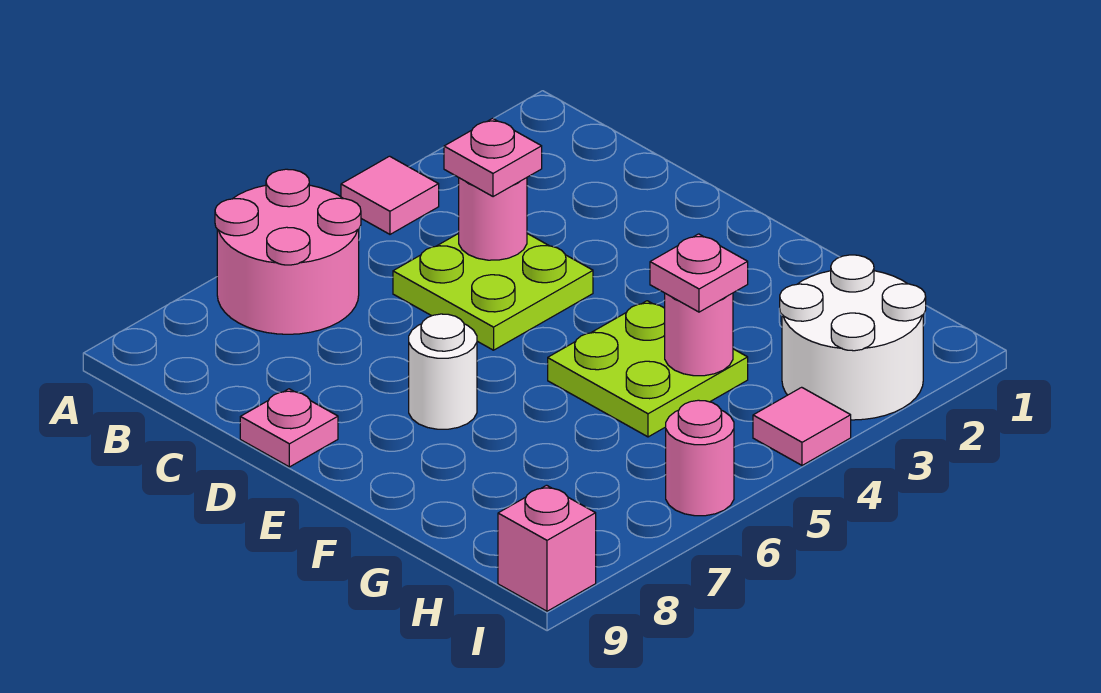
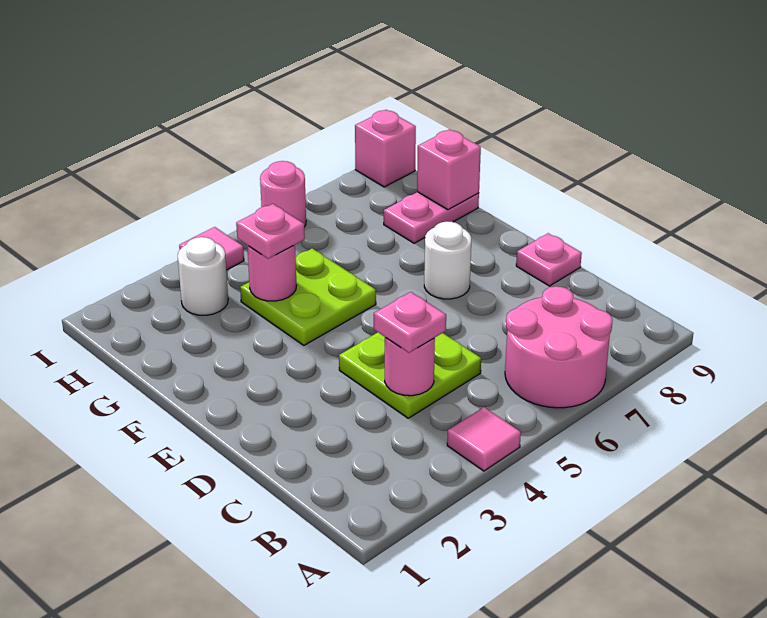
none -> pink plate G8:G9 level 1
none -> pink brick G9 level 2
white round brick H2:I3 level 1 -> white round brick H3 level 1

